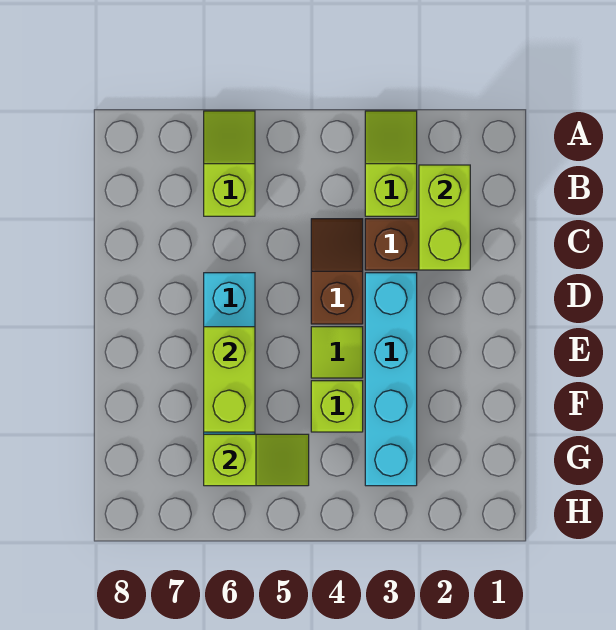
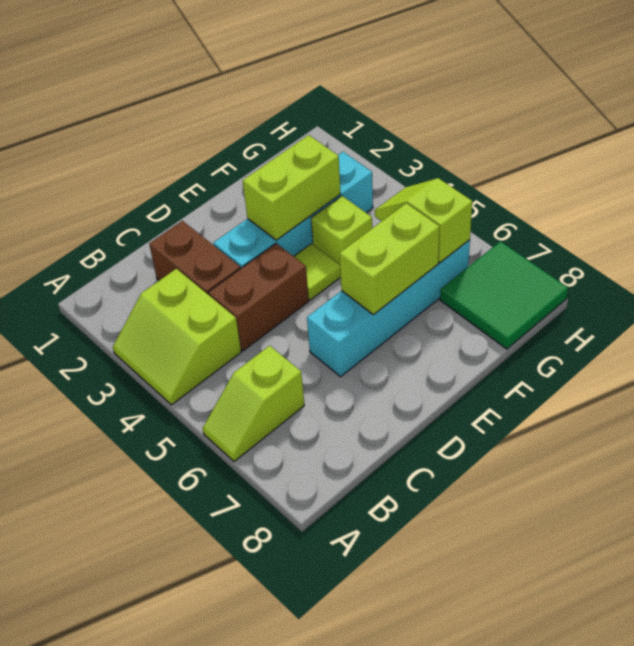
lime slope A3:B3 level 1 top B -> lime slope A3:B4 level 1 top B
lime brick B2:C2 level 2 -> lime brick E3:F3 level 2
brown slope C4:D4 level 1 top D -> brown brick C4:D4 level 1
none -> green tile G7:H8 level 1

